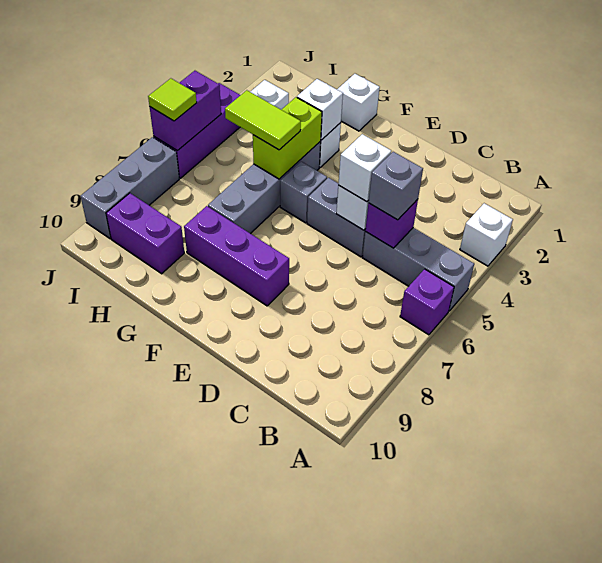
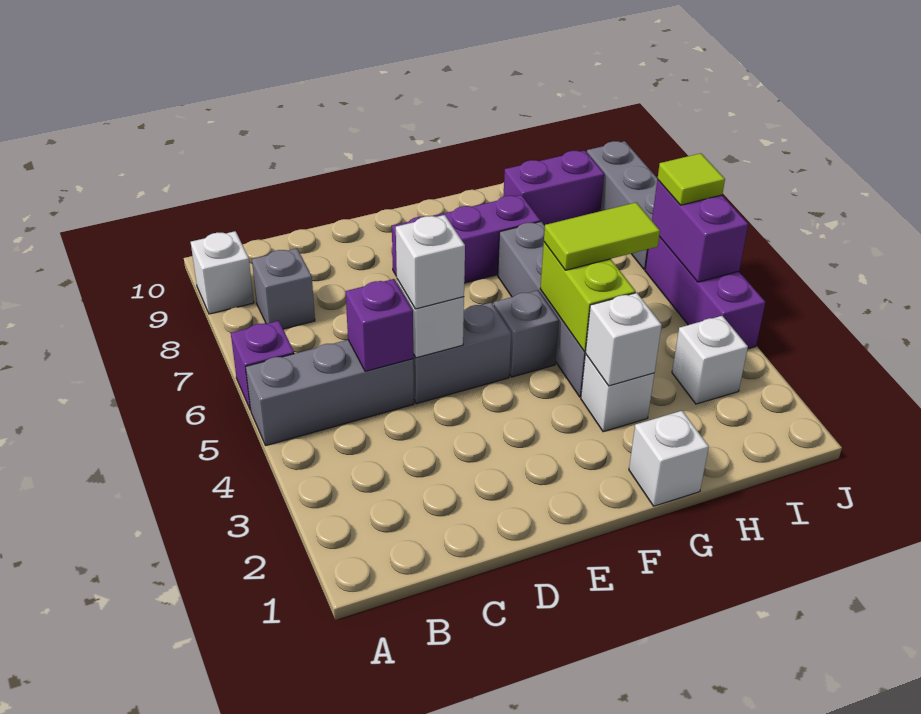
white brick A3 level 1 -> white brick A9 level 1
grey brick C5 level 3 -> grey brick B8 level 1

